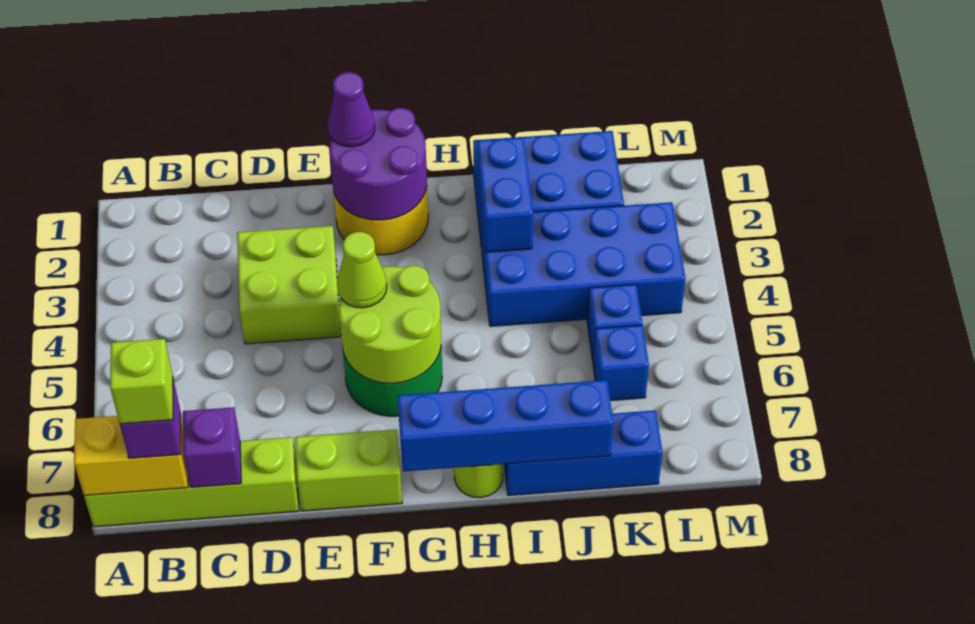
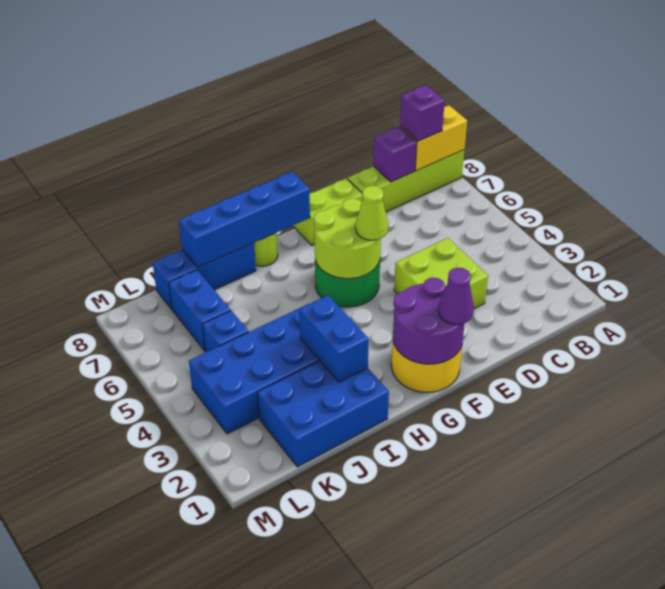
lime brick B8 level 4 -> none
blue brick K6 level 1 -> blue brick K6:K7 level 1

